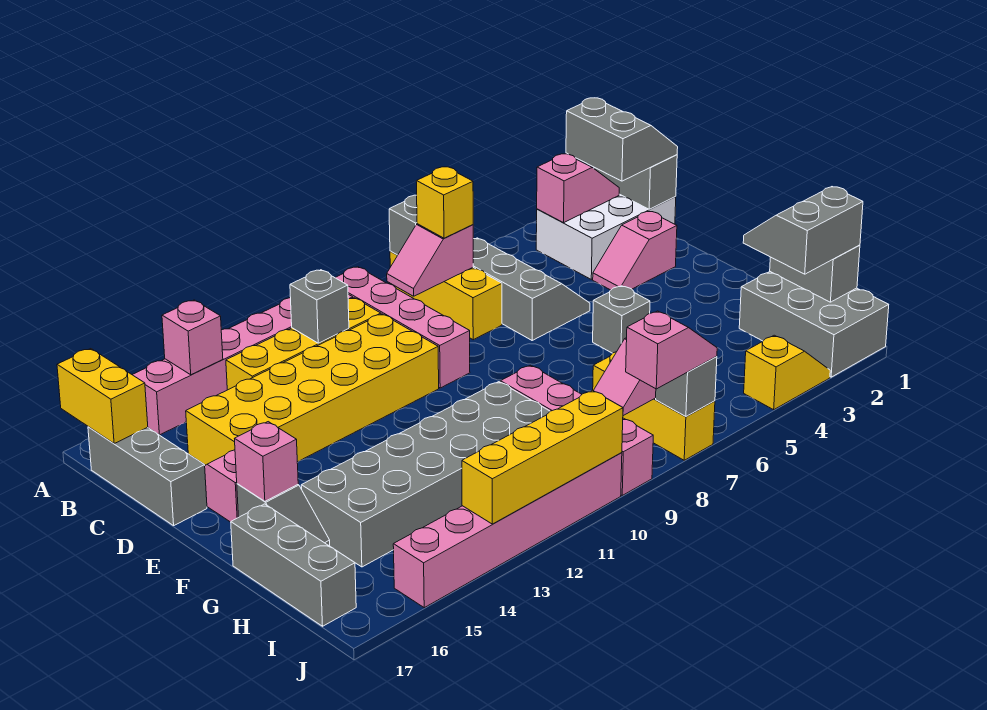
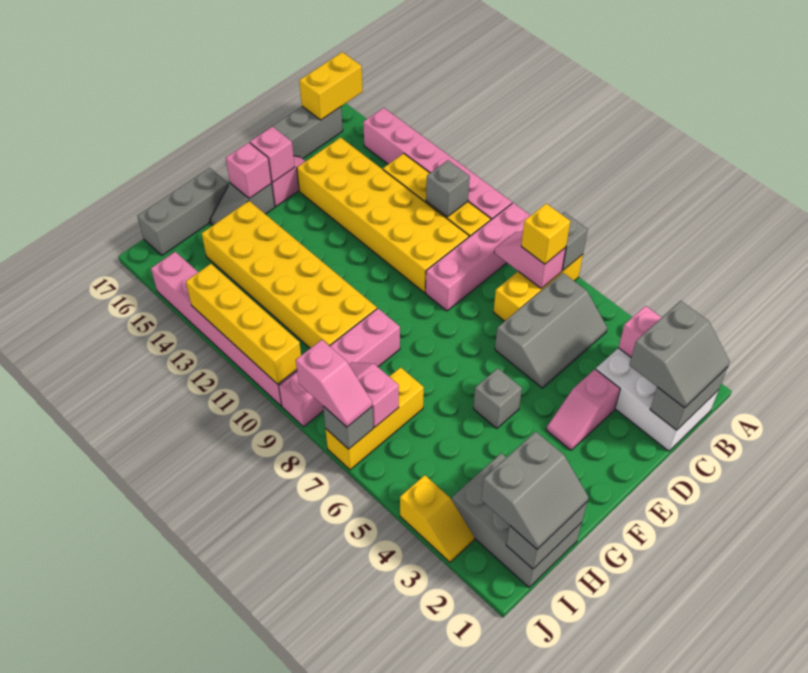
pink brick A14 level 2 -> pink brick E16 level 2
pink slope D2:D3 level 1 top 2 -> pink slope D3:E3 level 1 top D
grey brick G10:H15 level 1 -> yellow brick G10:H15 level 1
grey brick H1:J2 level 1 -> grey brick H1:I3 level 1
grey slope H1:I2 level 3 top I -> grey slope H1:I2 level 3 top 2

